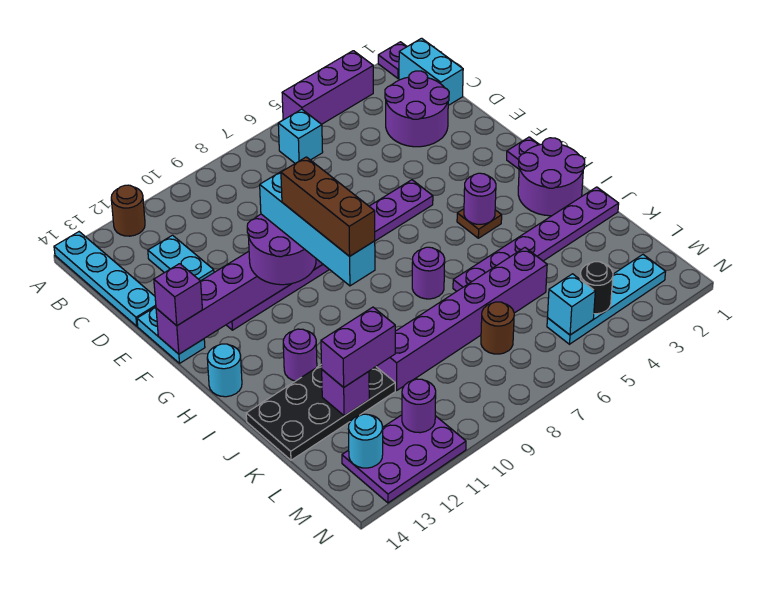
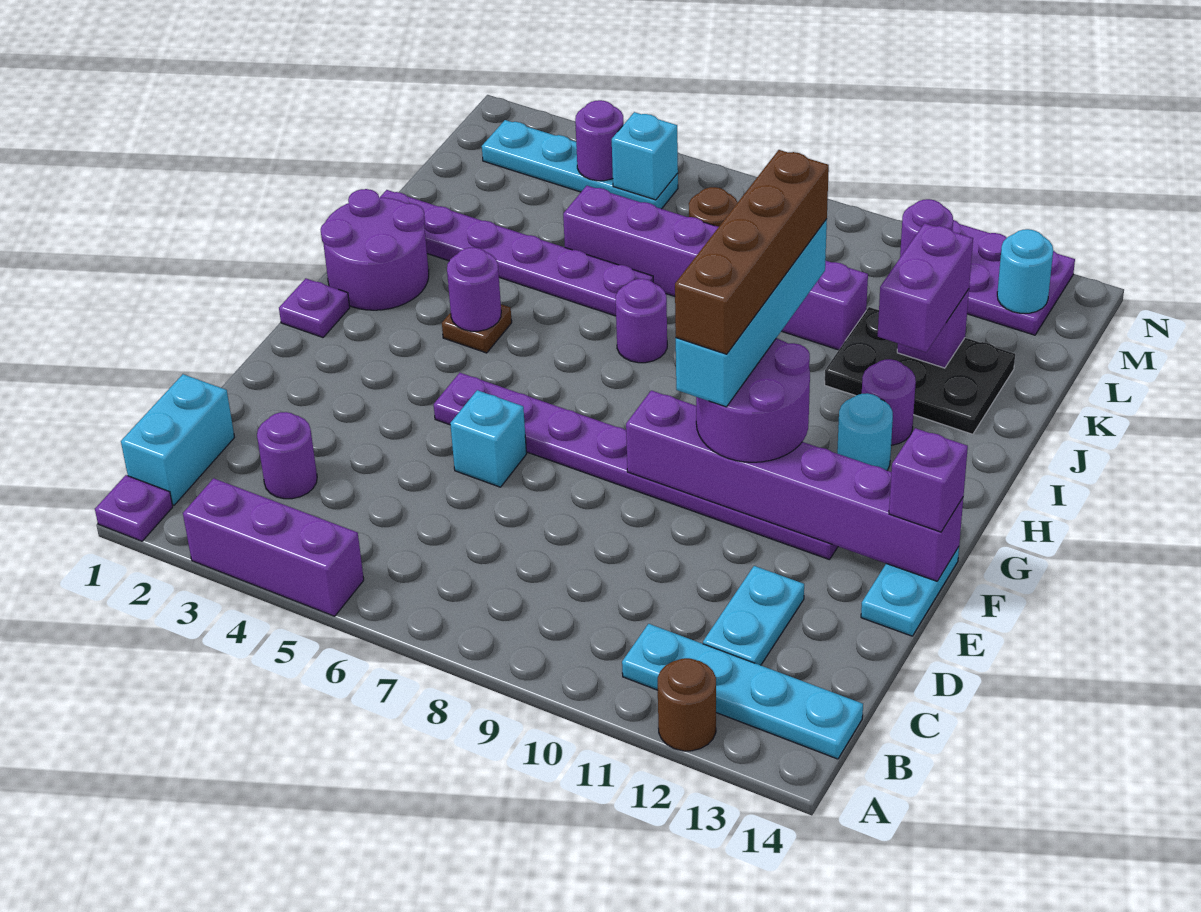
cyan plate A14:D14 level 1 -> cyan plate B11:B14 level 1
cyan brick B6 level 1 -> cyan brick E6 level 1
purple round brick C2:D3 level 1 -> purple round brick C3 level 1
brown brick G10:I10 level 5 -> brown brick F10:I10 level 5
cyan round brick H14 level 1 -> cyan round brick H12 level 1
black plate J11:K14 level 1 -> black plate J11:K13 level 1
purple brick K11:K12 level 3 -> purple brick J12:K12 level 3
black round brick M4 level 2 -> purple round brick M4 level 2

